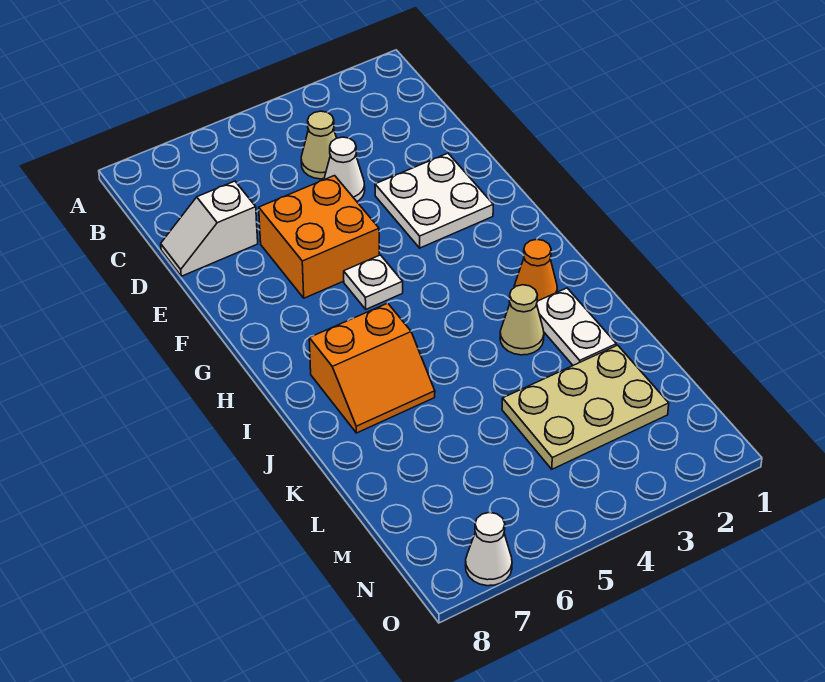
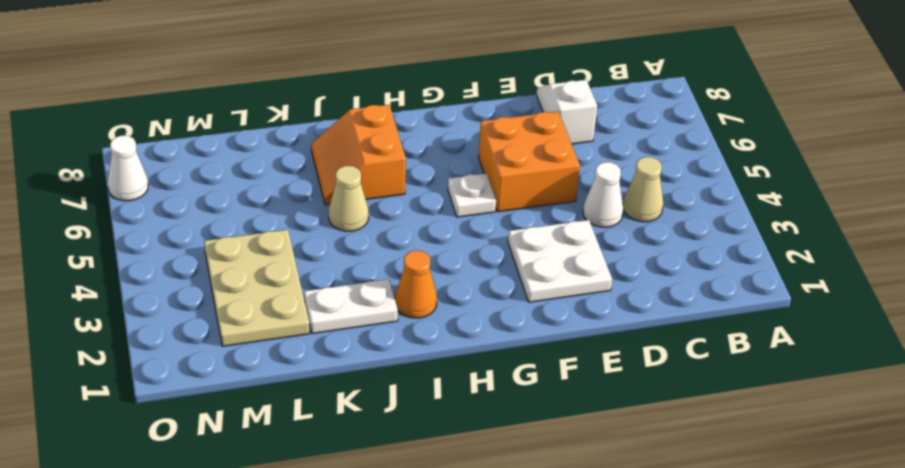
tan cone J3 level 1 -> tan cone J5 level 1

